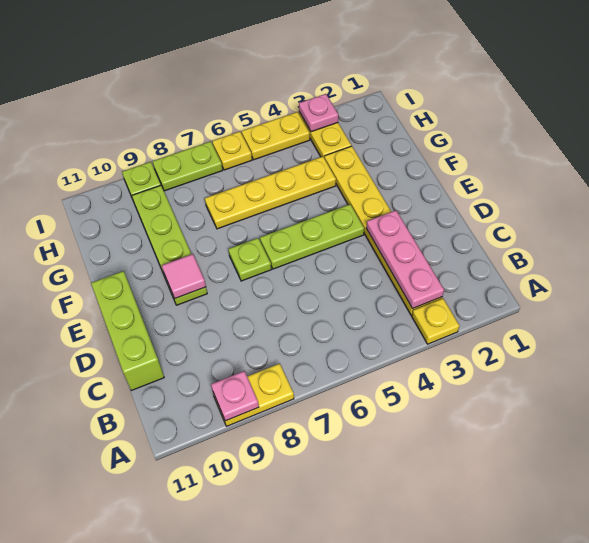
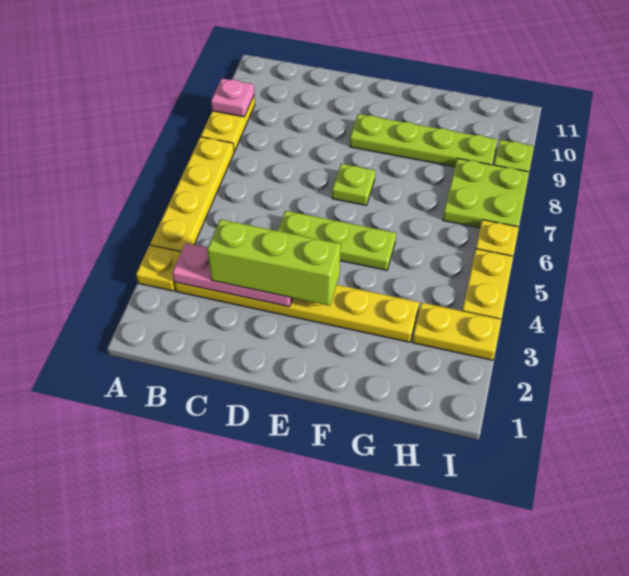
lime brick C11:E11 level 1 -> lime brick C3:E3 level 3
lime plate E4:E6 level 1 -> lime plate D5:F5 level 1
pink tile E9 level 2 -> none
yellow plate G4:G7 level 1 -> yellow plate A4:A7 level 1
pink plate I3 level 2 -> none
lime plate I7:I8 level 1 -> lime plate H7:I8 level 1

